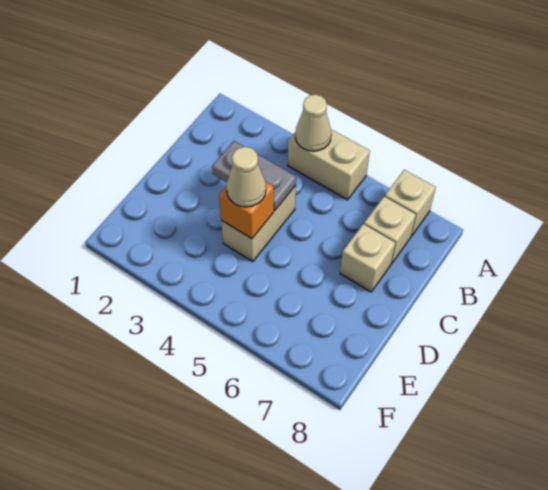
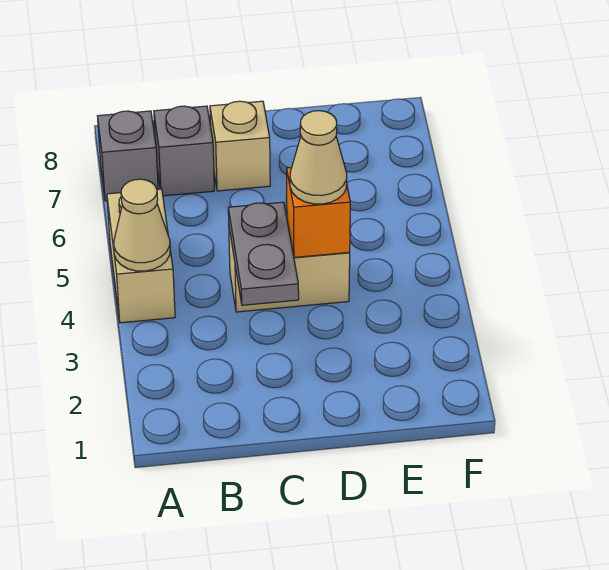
tan brick A7 level 1 -> grey brick A7 level 1
tan brick B7 level 1 -> grey brick B7 level 1

